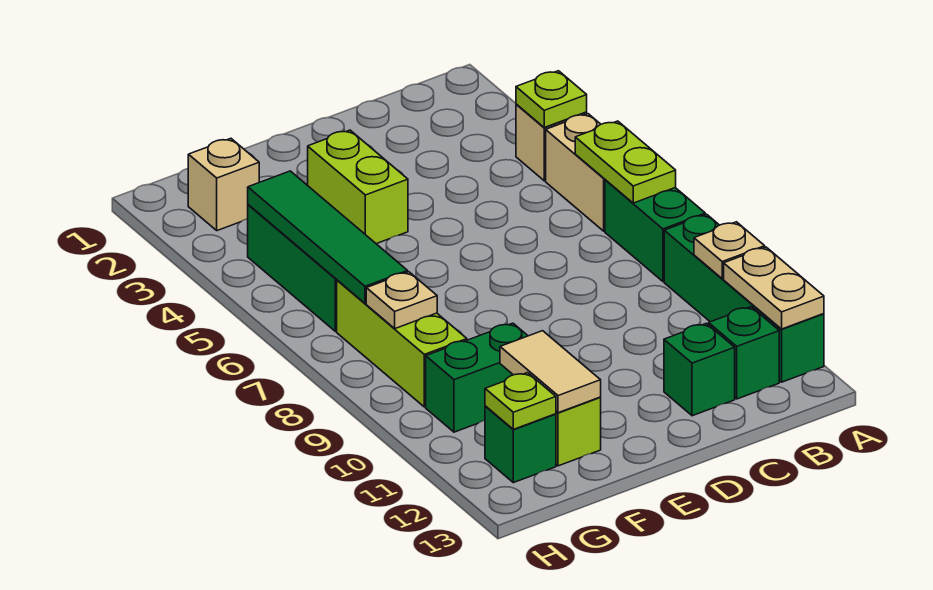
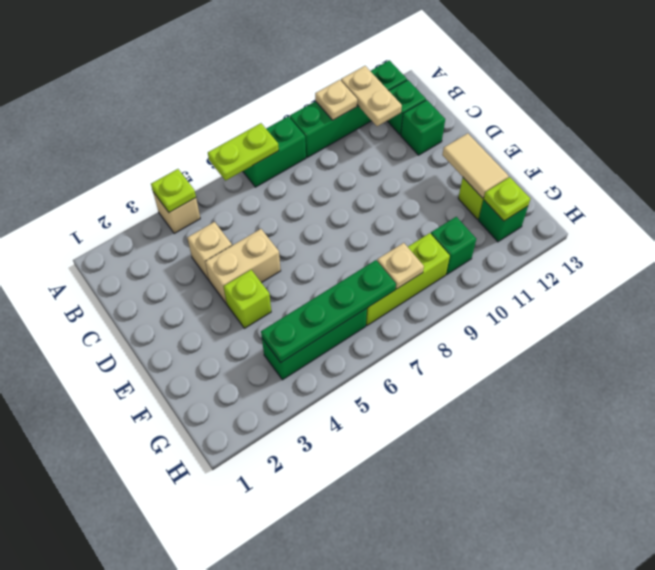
tan brick A5:A6 level 1 -> tan brick D4:D5 level 1
tan plate A11:A12 level 2 -> tan plate A11:B11 level 2
lime brick E3:E4 level 1 -> lime brick E4 level 1
green brick F10:G10 level 1 -> green brick G10 level 1
tan tile F11:F12 level 2 -> tan tile E12:F12 level 2
tan brick G2 level 1 -> tan brick C4 level 1
green tile G4:G7 level 2 -> green plate G4:G7 level 2

